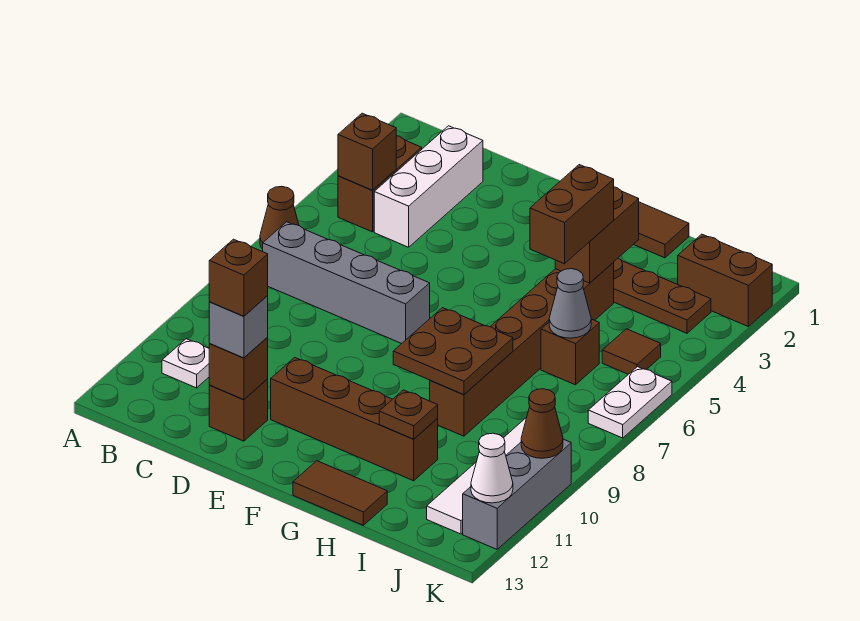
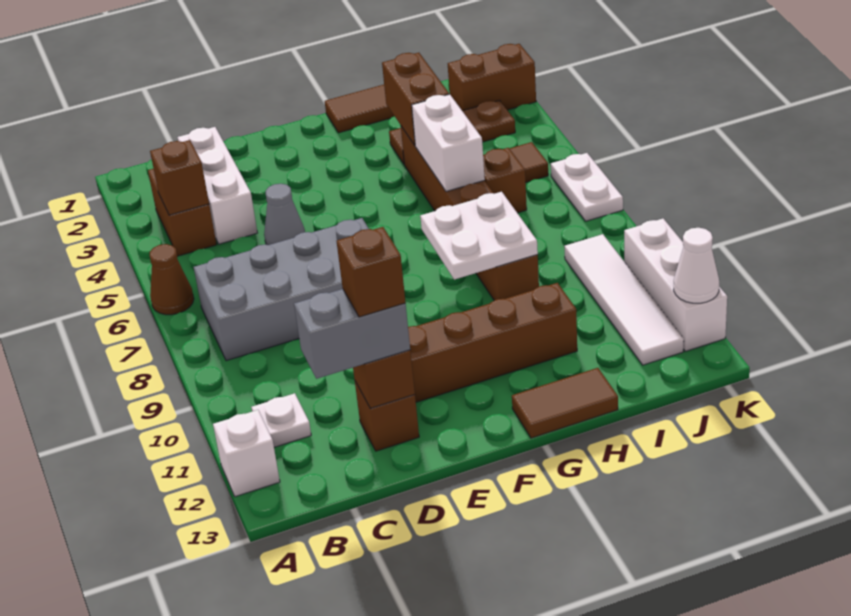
none -> white brick A12 level 1
grey brick B7:E7 level 1 -> grey brick B7:E8 level 1
grey brick D12 level 3 -> grey brick C12:D12 level 3
brown plate G8:H9 level 2 -> white plate G8:H9 level 2
brown brick H4:H5 level 3 -> none
none -> white brick H5:H6 level 2
brown plate H11 level 2 -> none
grey cone I6 level 2 -> grey cone D5 level 1
grey brick K10:K12 level 1 -> white brick K10:K12 level 1
brown cone K10 level 2 -> none

